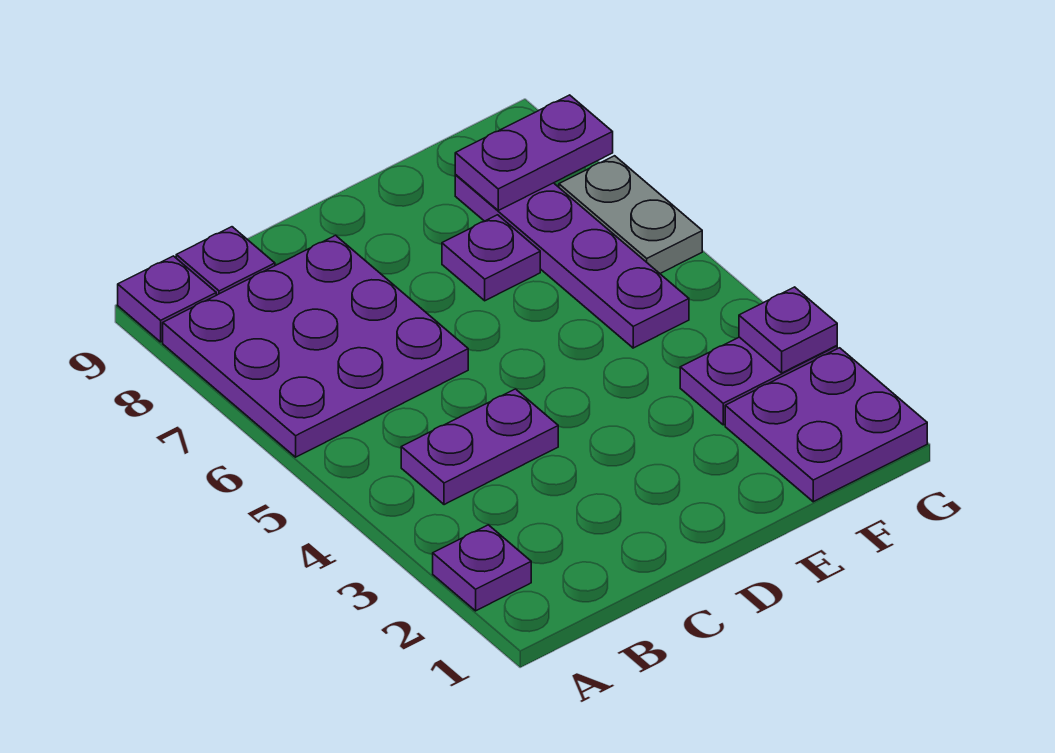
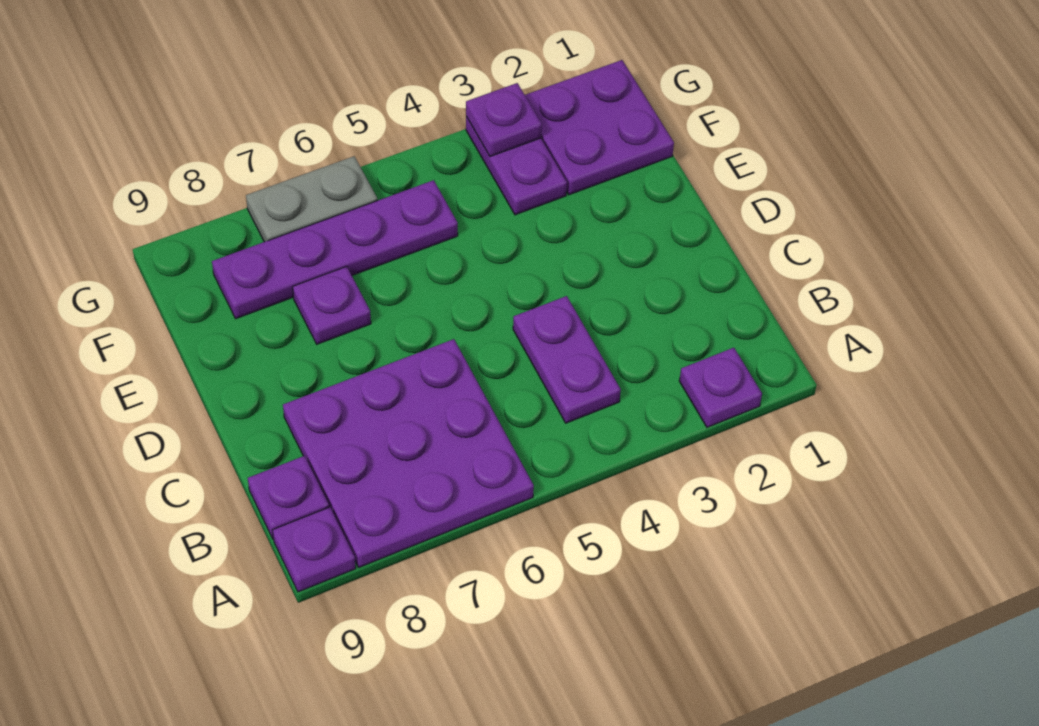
purple plate F8:G8 level 2 -> none

